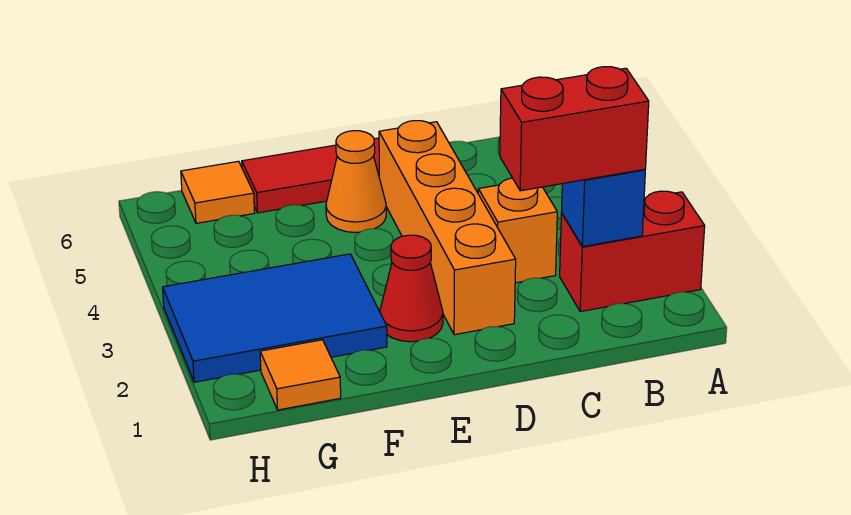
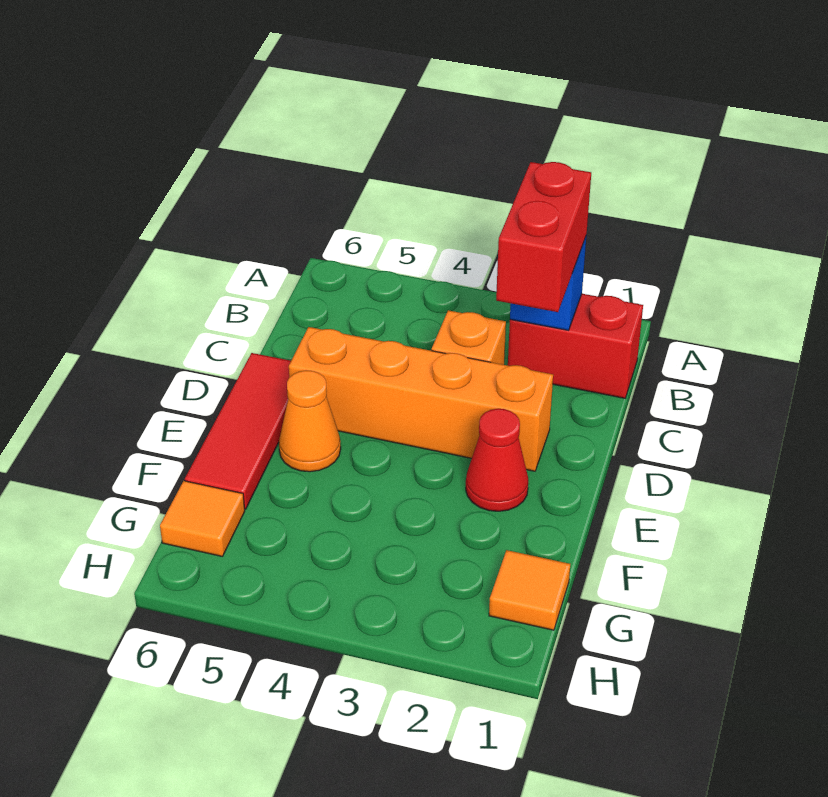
red brick A2:B2 level 1 -> red brick B1:B2 level 1
blue tile F2:H3 level 1 -> none

